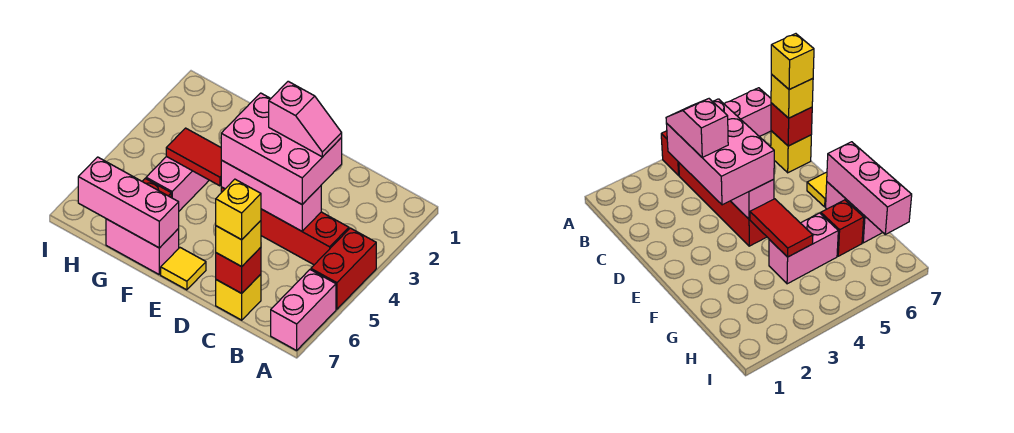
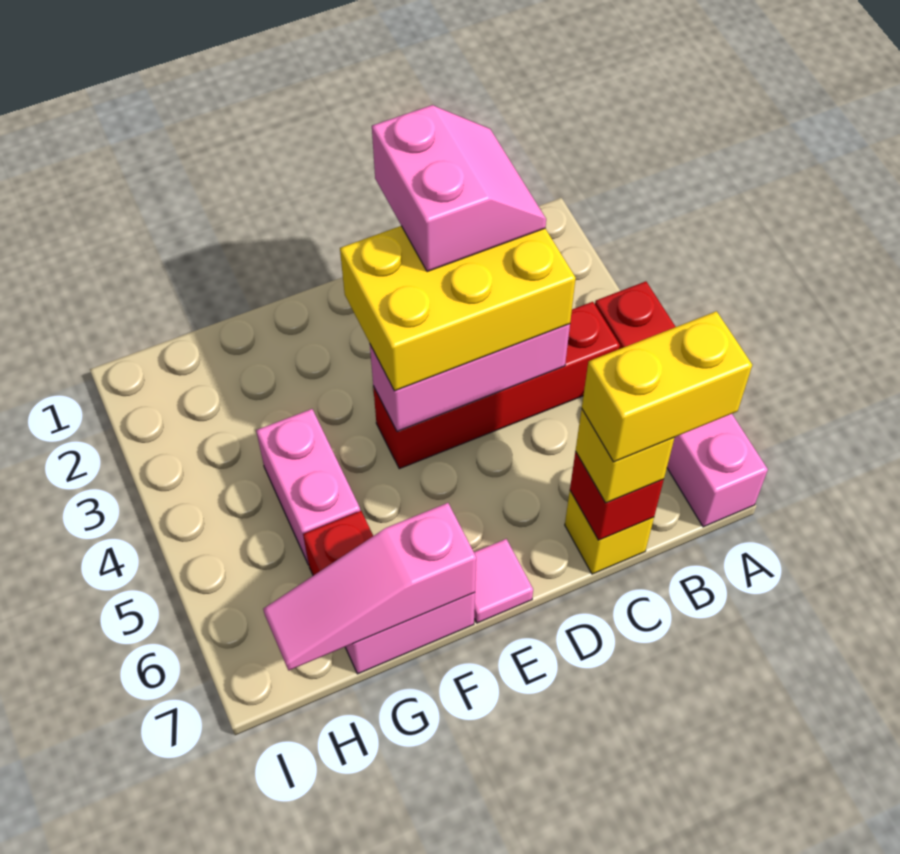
pink brick C3:E4 level 3 -> yellow brick C3:E4 level 3
pink slope C3:D3 level 4 top D -> pink slope C2:D3 level 4 top D
yellow brick C7 level 4 -> yellow brick B7:C7 level 4
yellow tile E7 level 1 -> pink tile E7 level 1
red tile F4:G4 level 2 -> none
pink brick F7:H7 level 2 -> pink slope F7:H7 level 2 top F

